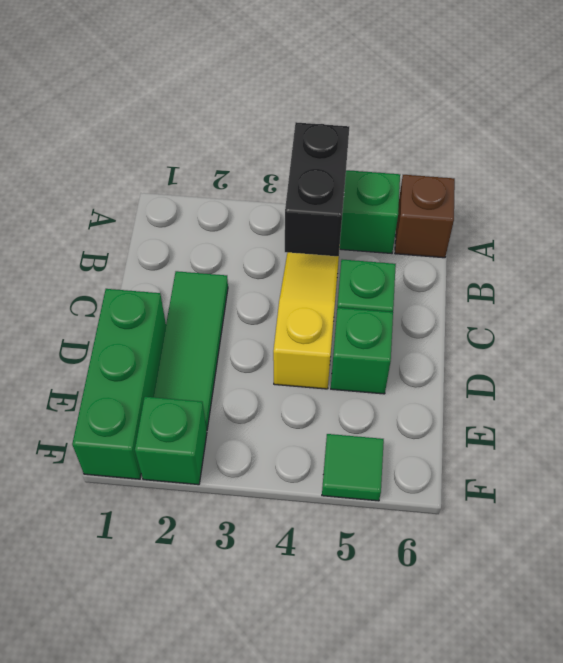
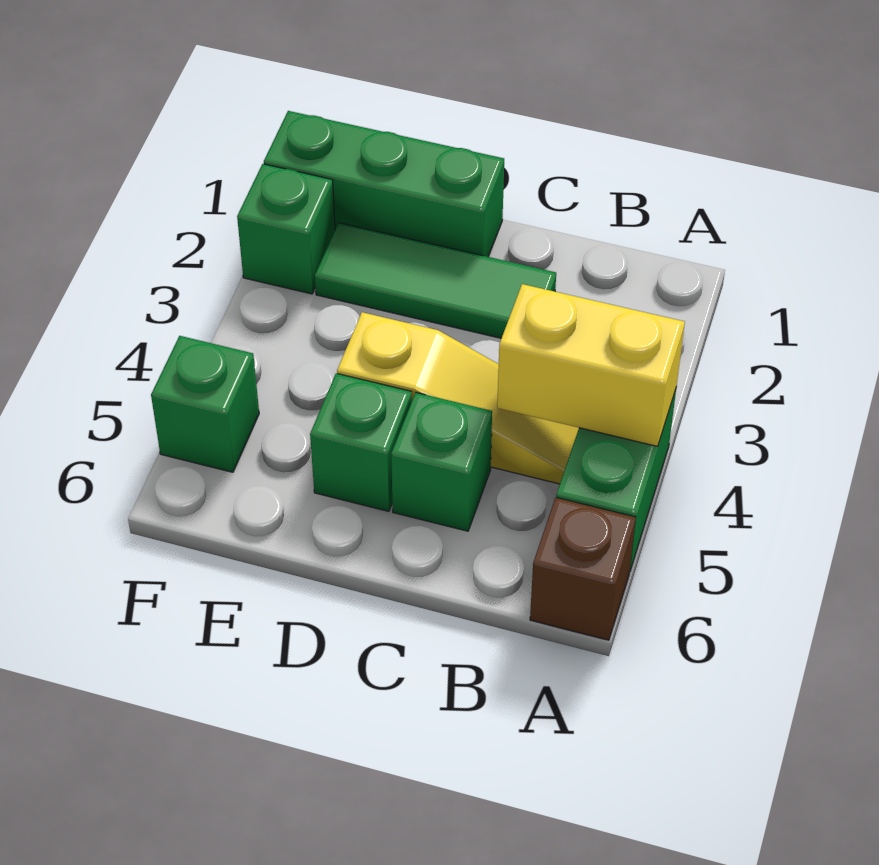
black brick A4:B4 level 2 -> yellow brick A4:B4 level 2
green tile F5 level 1 -> green brick F5 level 1

